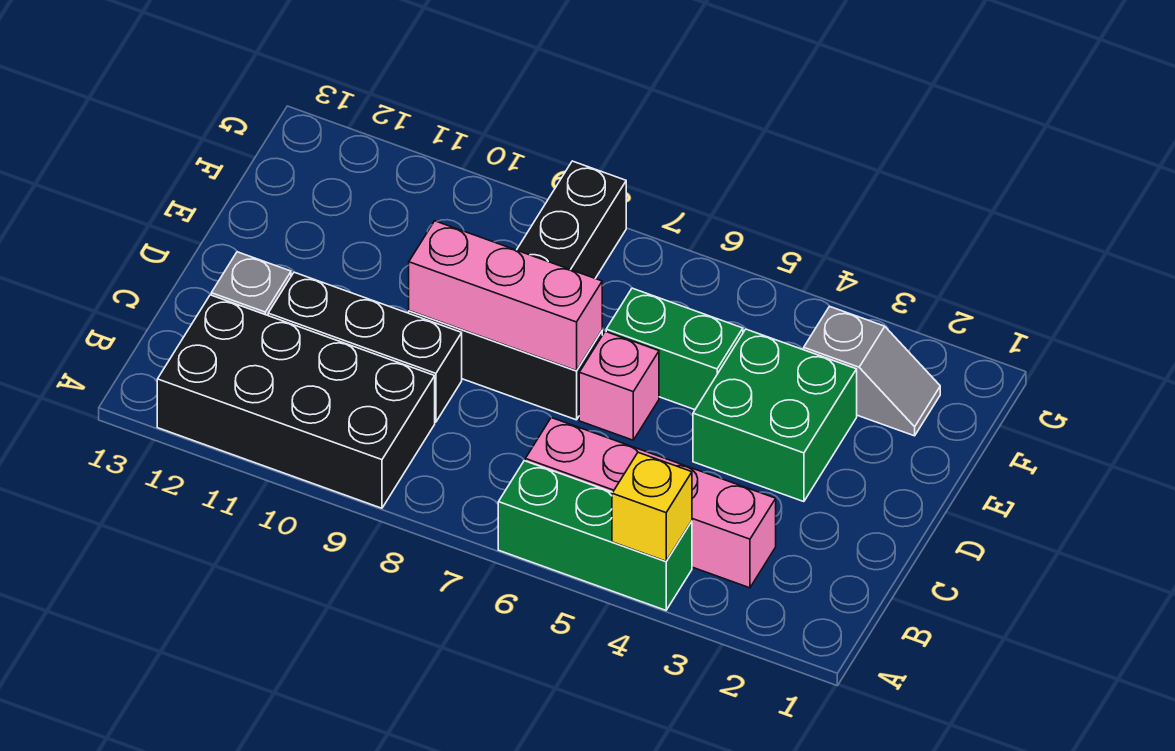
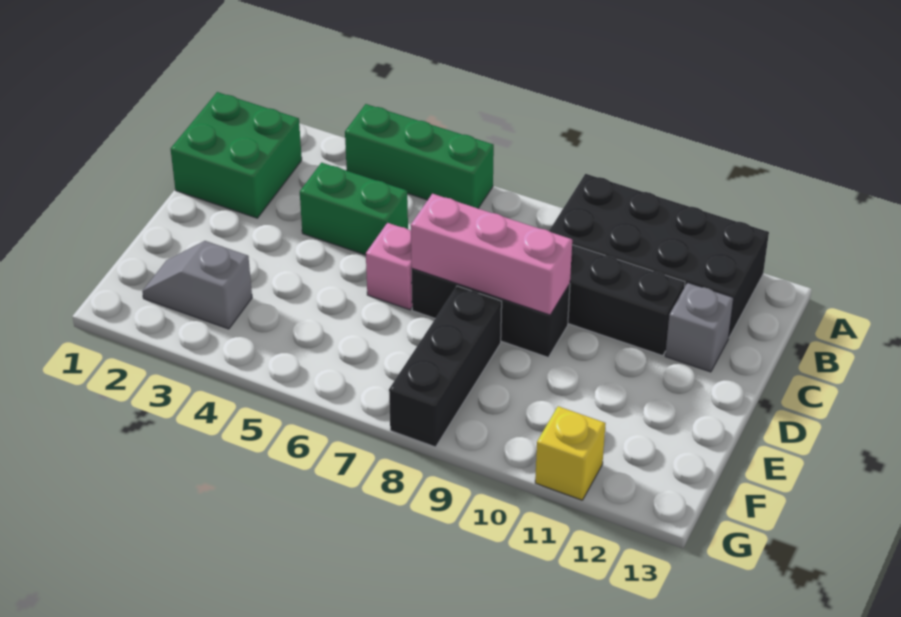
yellow brick A4 level 2 -> yellow brick G11 level 1
pink brick B3:B6 level 1 -> none
green brick D3:E4 level 1 -> green brick B1:C2 level 1
green brick E5:E6 level 1 -> green brick C4:C5 level 1

